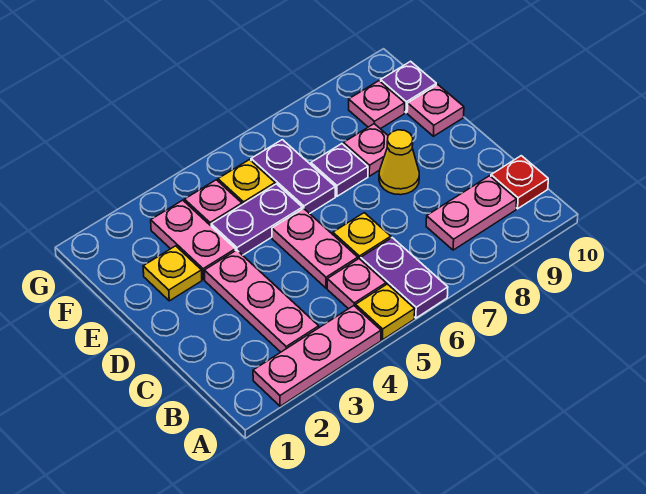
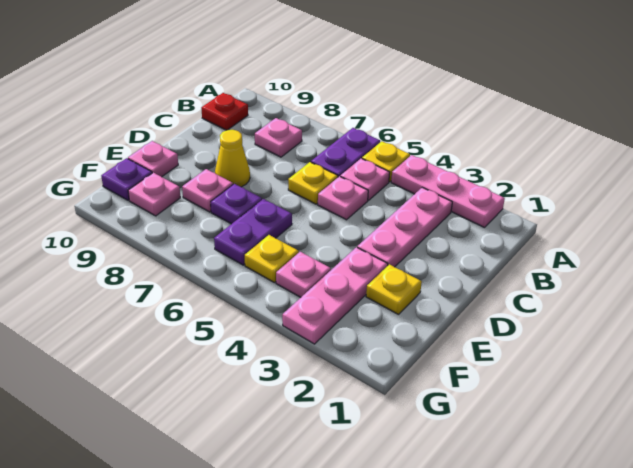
pink plate B8:B9 level 1 -> pink plate B8 level 1
pink plate C5:D5 level 1 -> pink plate C5 level 1
pink plate E3:F3 level 1 -> pink plate E3:G3 level 1
purple plate E4:E5 level 1 -> none

